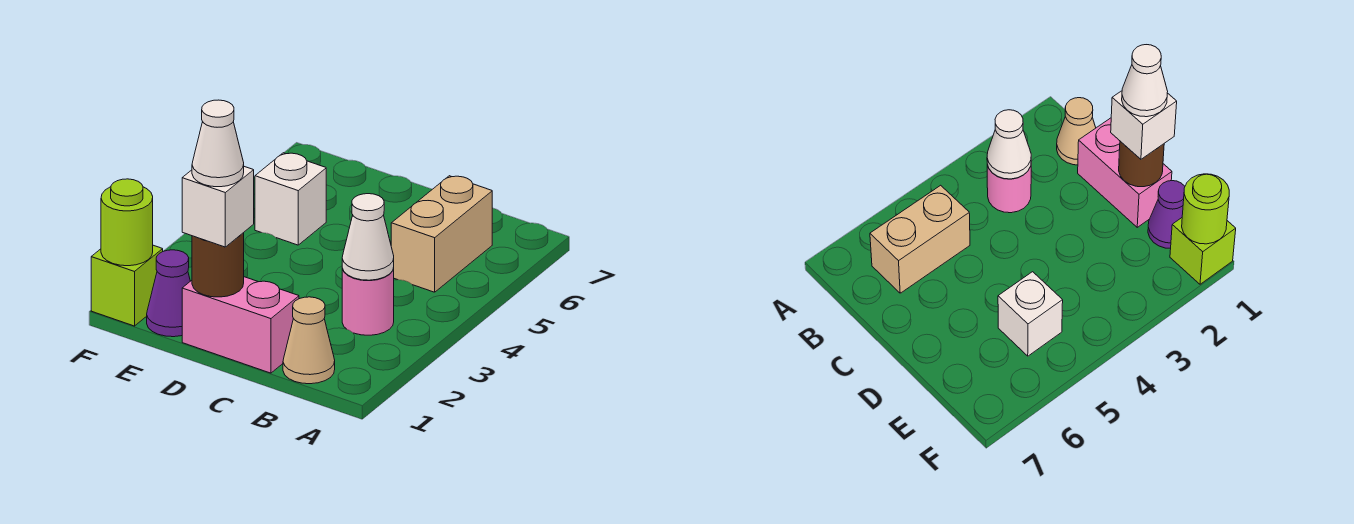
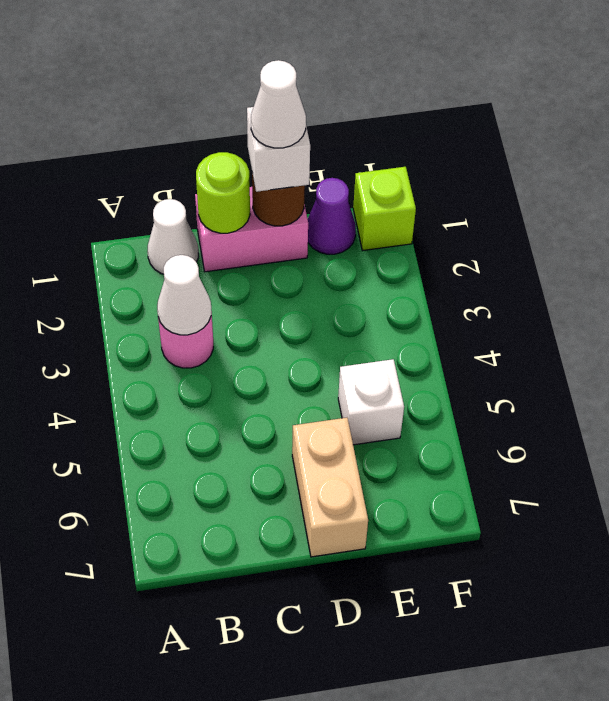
tan cone B1 level 1 -> white cone B1 level 1
tan brick B5:B6 level 1 -> tan brick D6:D7 level 1
lime round brick F1 level 2 -> lime round brick C1 level 2

